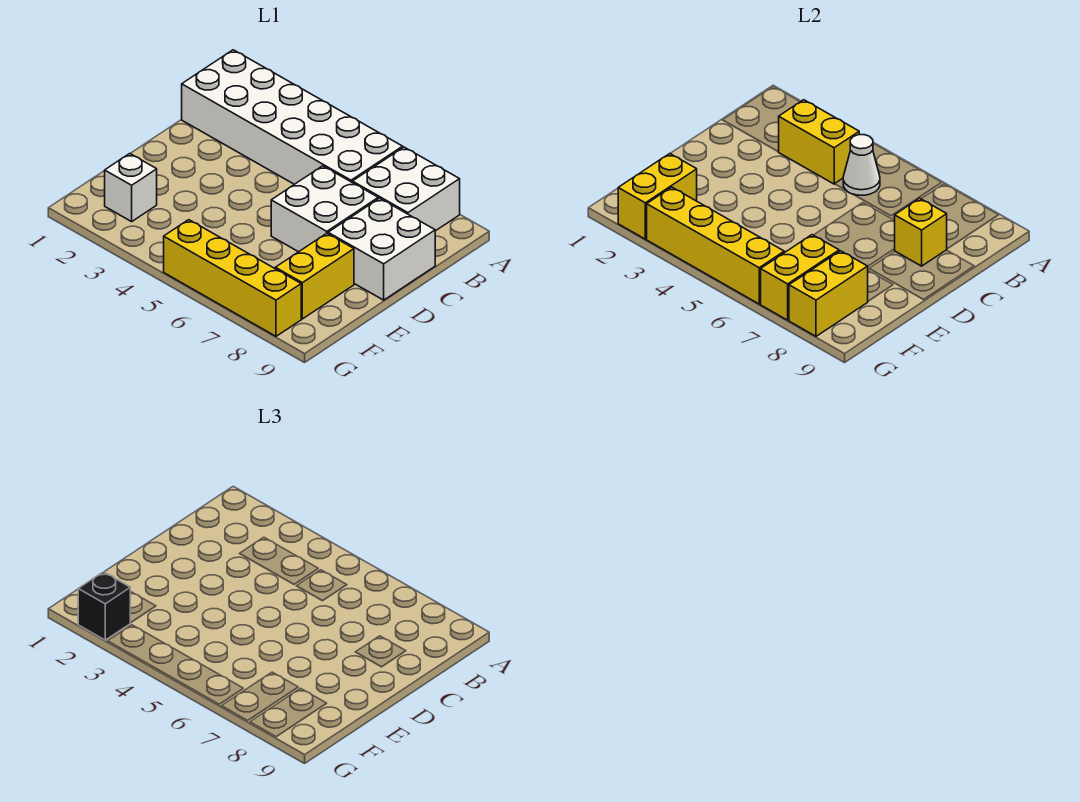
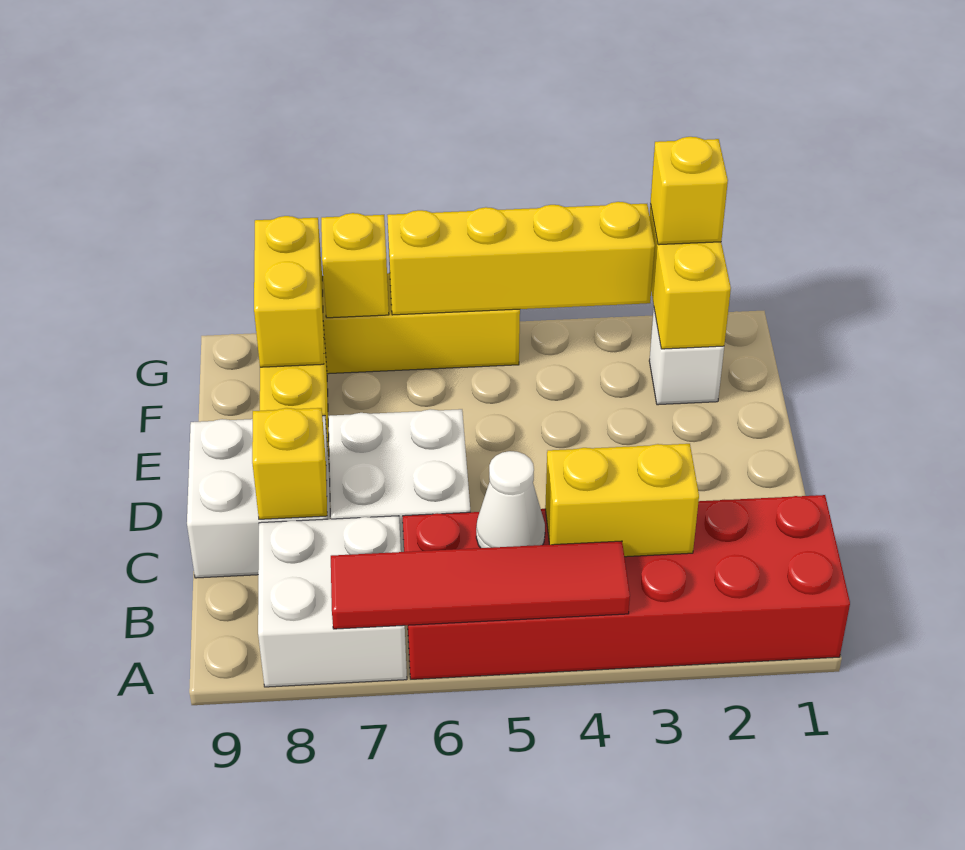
white brick A1:B6 level 1 -> red brick A1:B6 level 1
none -> red tile A4:A7 level 2
yellow brick F7:G7 level 2 -> yellow brick G7 level 2
black brick G2 level 3 -> yellow brick G2 level 3

